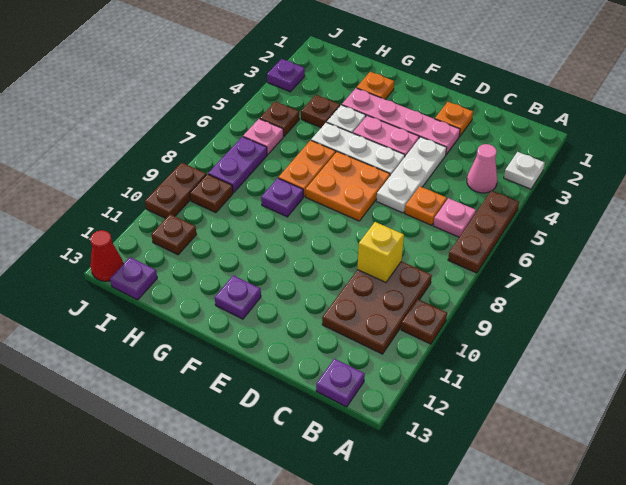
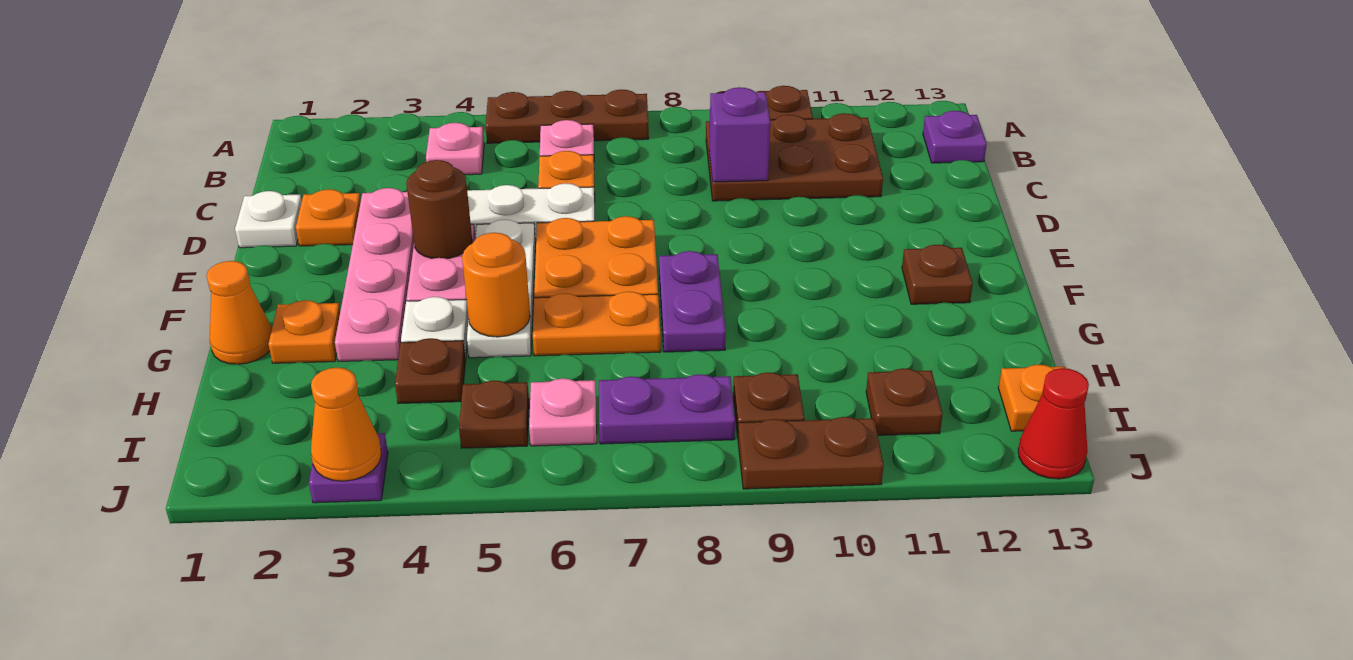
white plate A3 level 1 -> white plate D1 level 1
pink cone B4 level 1 -> pink plate B4 level 1
yellow brick C9 level 2 -> purple brick C9 level 2
none -> brown round brick E4 level 2
purple plate F12 level 1 -> brown plate F12 level 1
none -> orange cone G1 level 1
none -> orange round brick G5 level 2
purple plate G8 level 1 -> purple plate F8:G8 level 1
purple plate I13 level 1 -> orange plate I13 level 1
none -> orange cone J3 level 2

